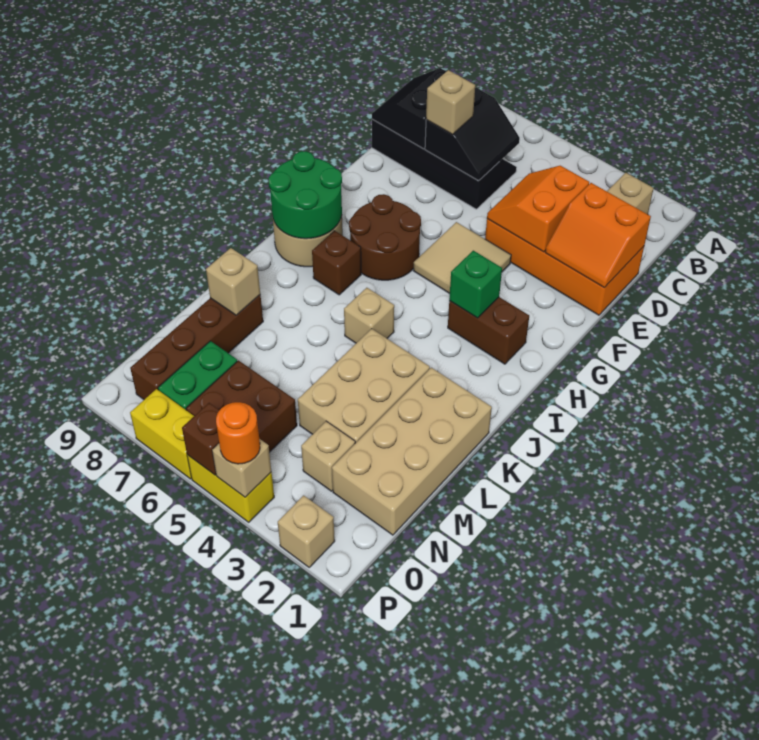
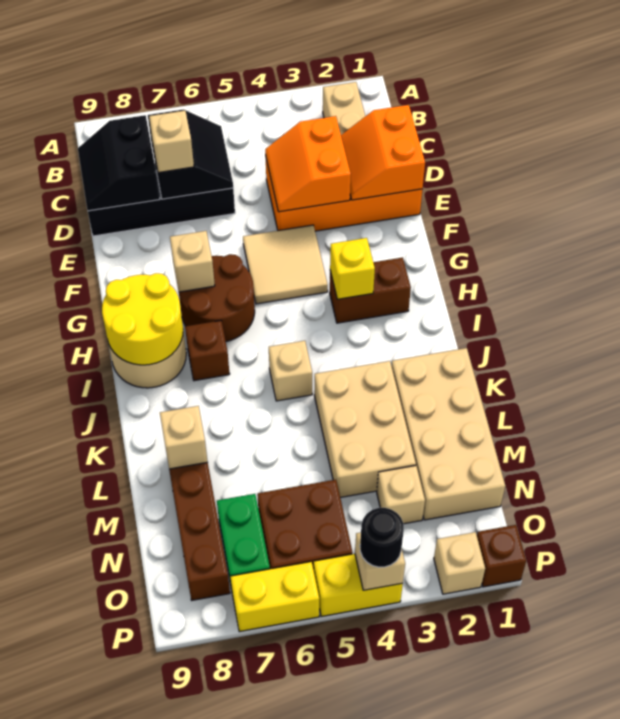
orange slope D1:E2 level 2 top D -> orange slope D1:E2 level 2 top 1
none -> tan brick G7 level 2
green brick H3 level 2 -> yellow brick H3 level 2
green round brick H8:I9 level 2 -> yellow round brick H8:I9 level 2
orange round brick P4 level 3 -> black round brick P4 level 3
brown brick P5 level 2 -> brown brick P1 level 1

